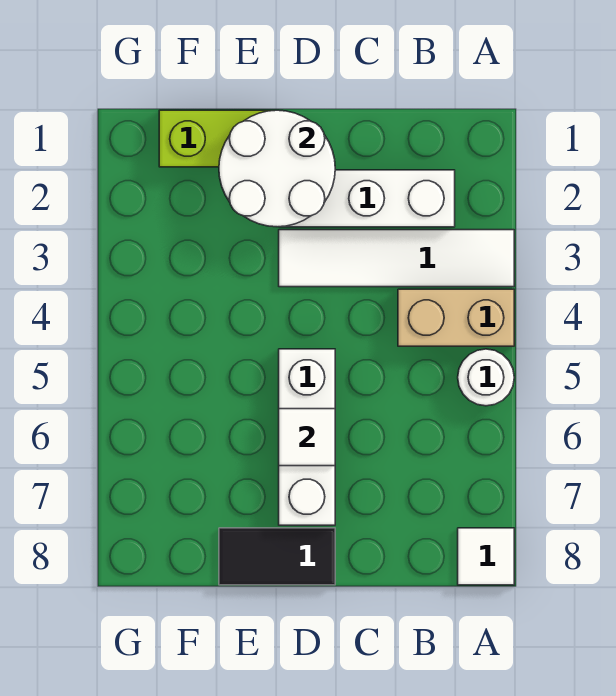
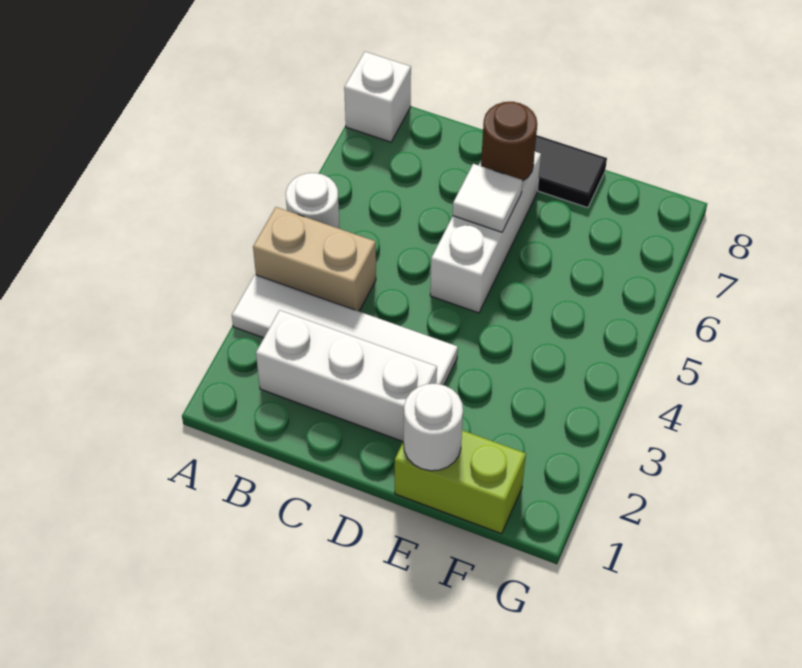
white tile A8 level 1 -> white brick A8 level 1
white round brick D1:E2 level 2 -> white round brick E1 level 2
none -> brown round brick D7 level 2

